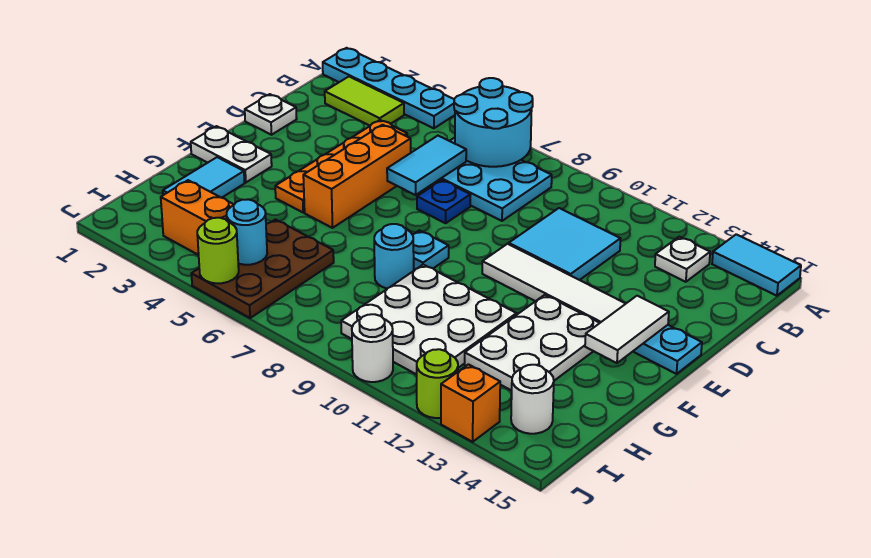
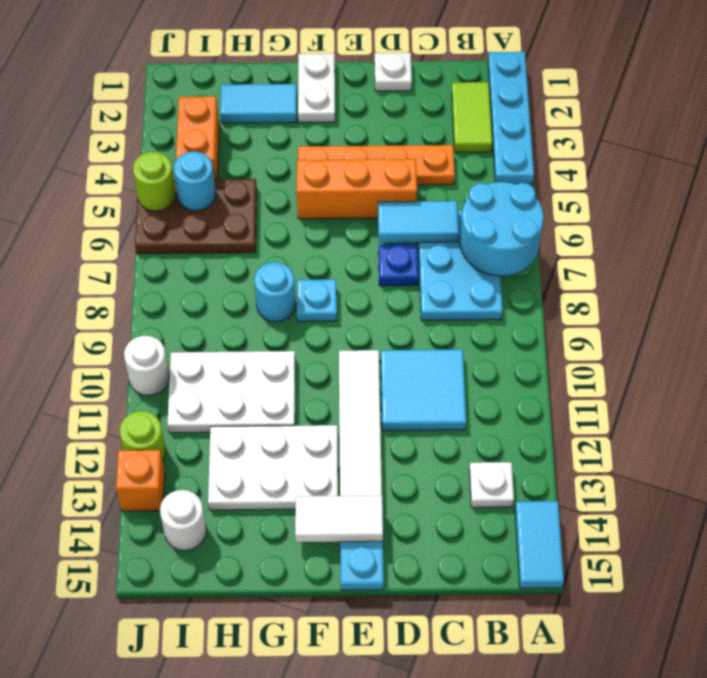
white plate G9:I11 level 1 -> white plate G10:I11 level 1

